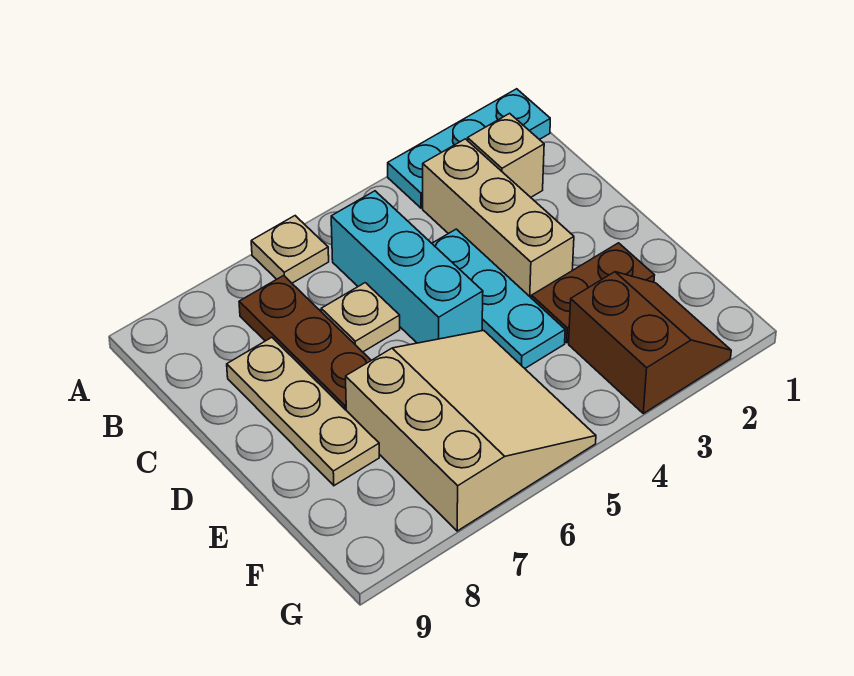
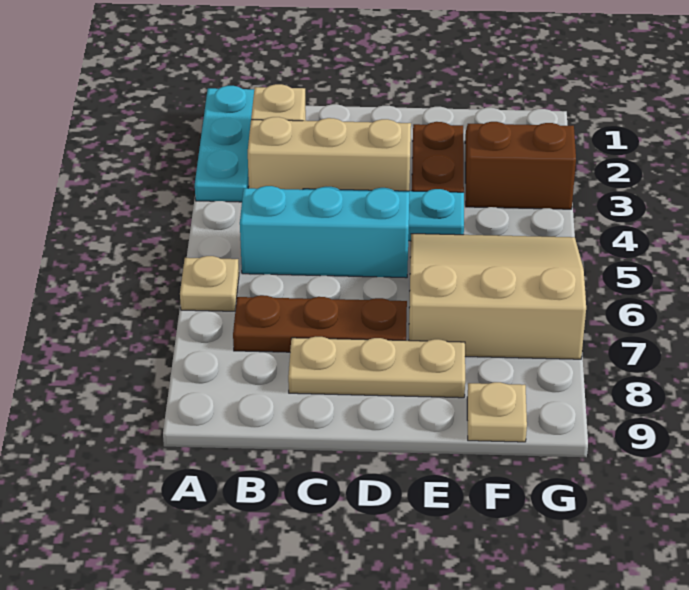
tan plate C6 level 1 -> tan plate F9 level 1

